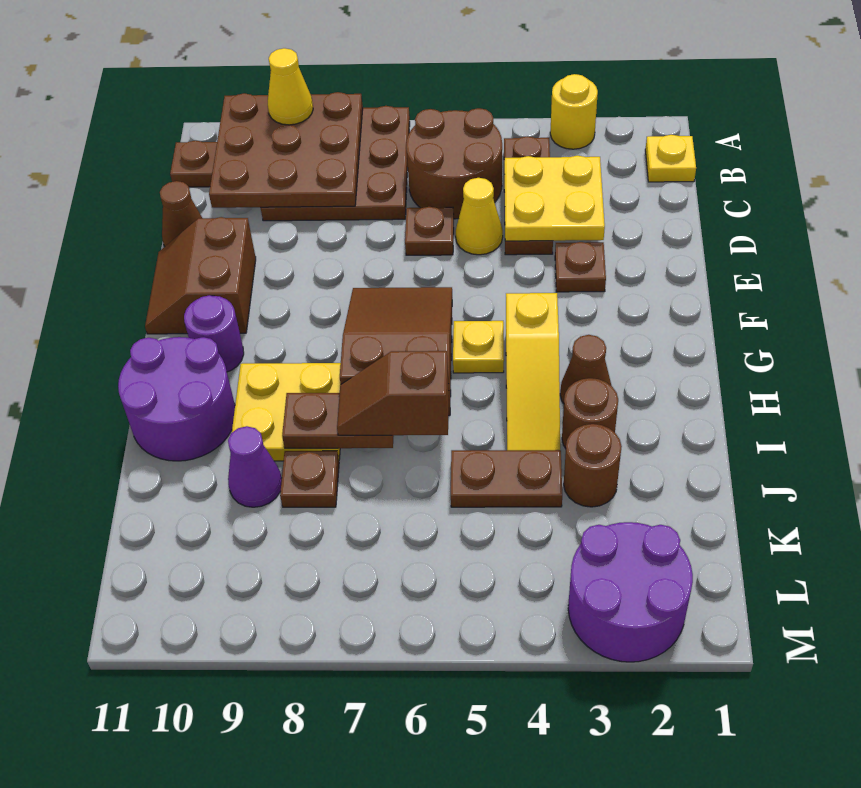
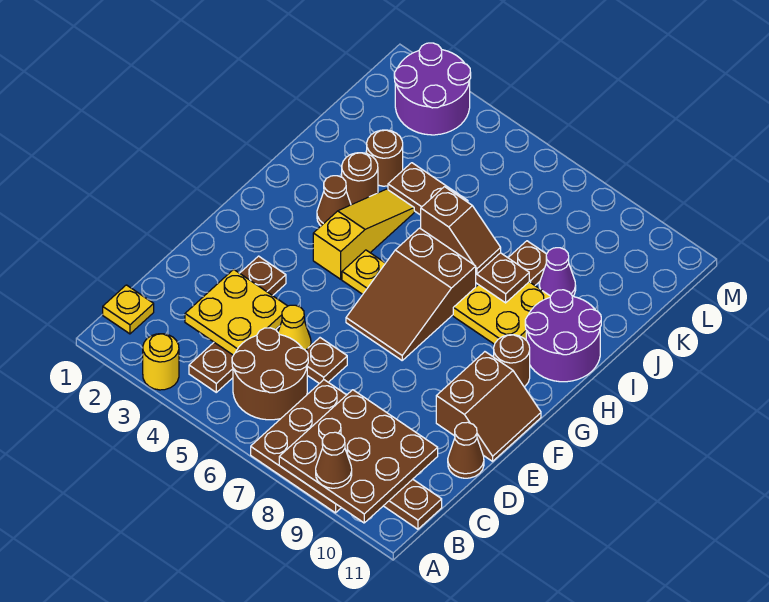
yellow cone A9 level 3 -> brown cone A9 level 3
purple round brick G10 level 1 -> brown round brick G10 level 1

